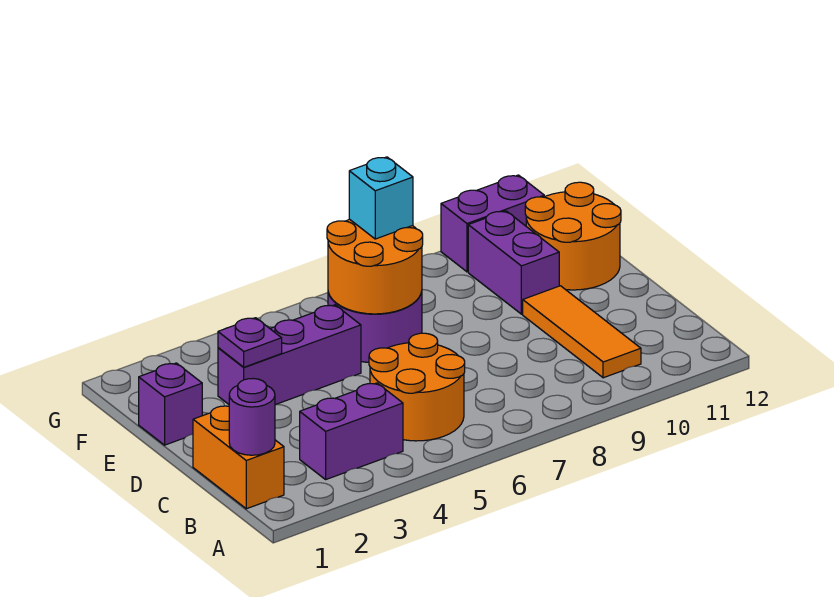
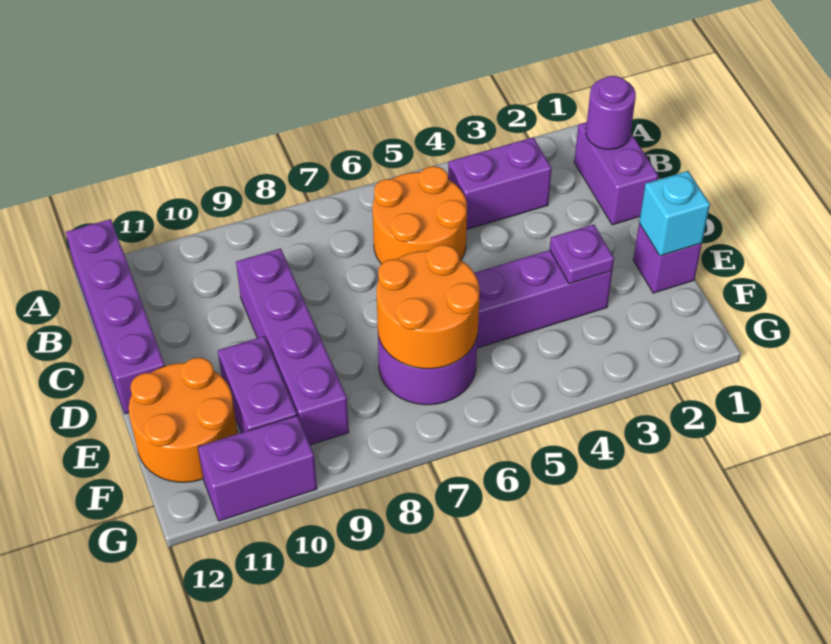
none -> purple brick A12:D12 level 1
orange brick B1:C1 level 1 -> purple brick B1:C1 level 1
orange tile B10:D10 level 1 -> none
none -> purple brick C9:F9 level 1
cyan brick F7 level 3 -> cyan brick E1 level 2

